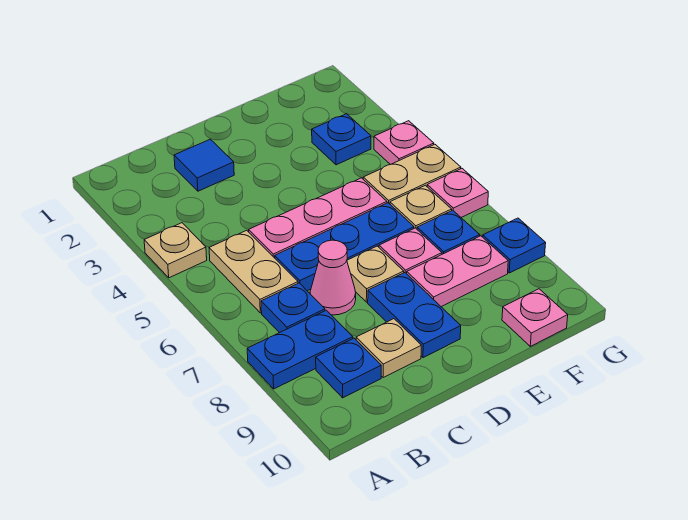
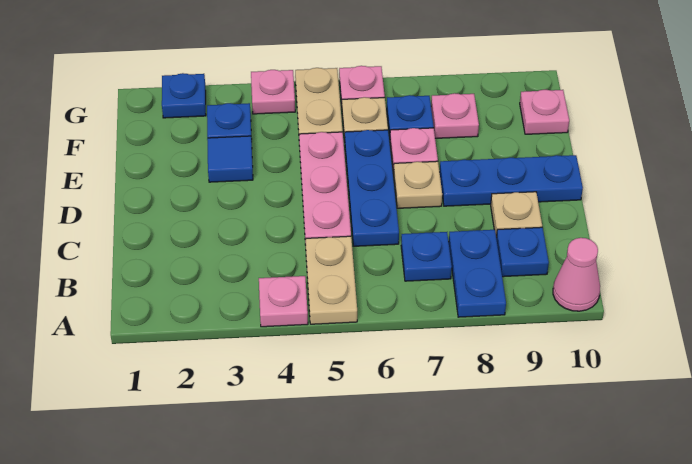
tan plate A4 level 1 -> pink plate A4 level 1
tan plate B5:B6 level 1 -> tan plate A5:B5 level 1
blue tile C2 level 1 -> blue tile E3 level 1
pink cone C7 level 1 -> pink cone A10 level 1
blue plate D8:D9 level 1 -> blue plate D8:D10 level 1
pink plate E8:F8 level 1 -> pink plate F8 level 1
blue plate G8 level 1 -> blue plate G2 level 1

